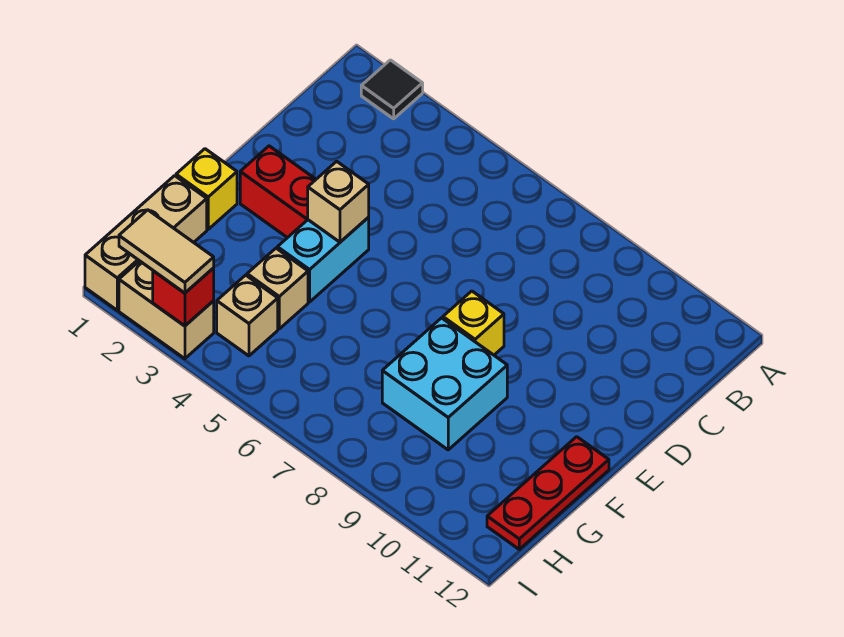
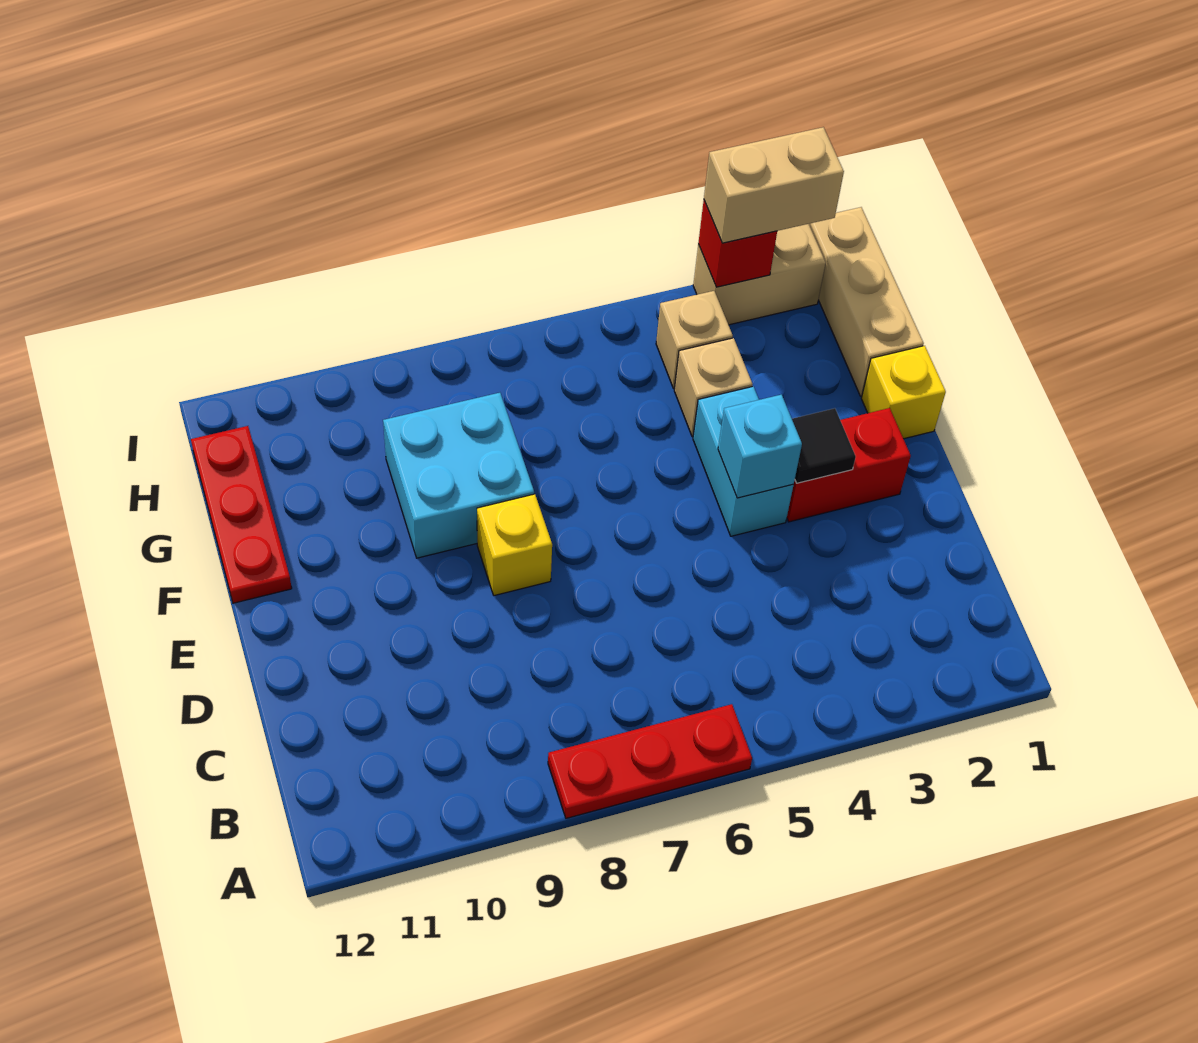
black tile A2 level 1 -> black tile E3 level 2
none -> red plate A6:A8 level 1
tan brick E4 level 2 -> cyan brick E4 level 2
tan tile I2:I3 level 3 -> tan brick I2:I3 level 3

